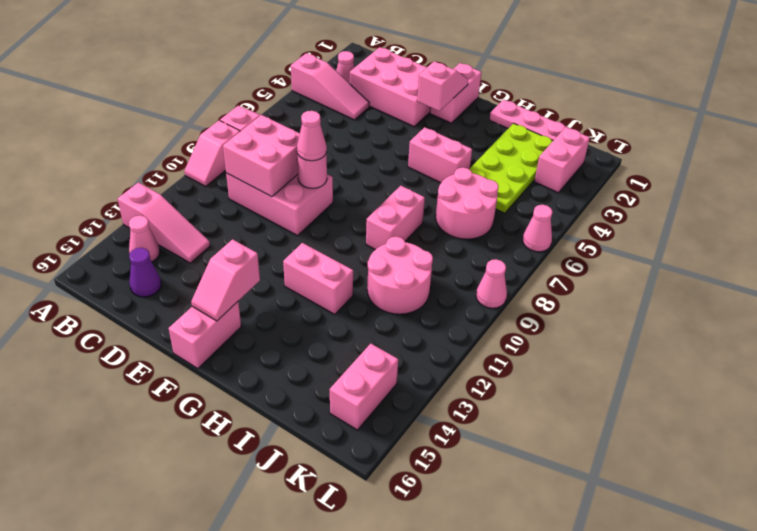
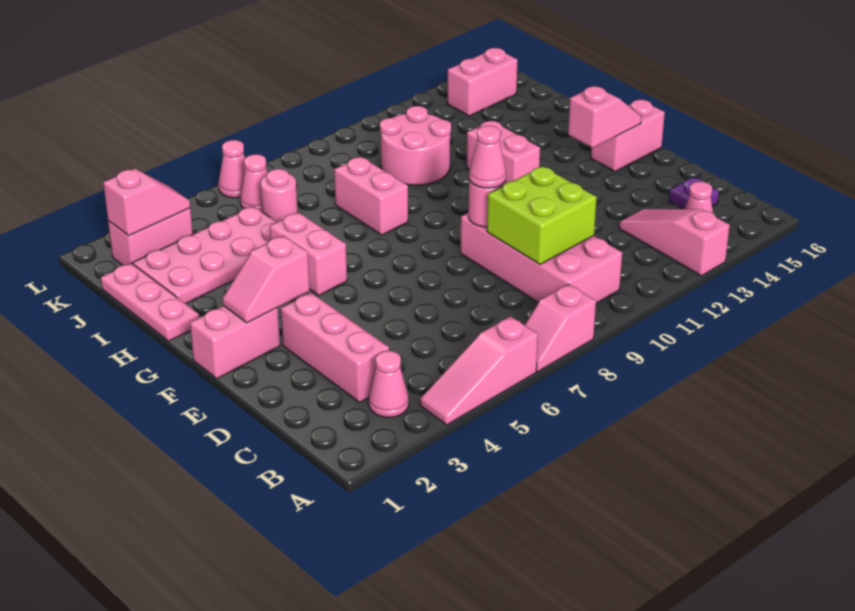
pink slope A4:C4 level 1 top A -> pink slope A4:A6 level 1 top 6
pink slope A9:A10 level 1 top 9 -> pink slope K2:K3 level 2 top 2
pink brick C2:E3 level 1 -> pink brick C3:E3 level 1
pink brick C9:E10 level 1 -> pink brick B9:E10 level 1
pink brick C9:D10 level 2 -> lime brick C9:D10 level 2
purple cone C15 level 1 -> purple plate C15 level 1
pink brick H8:H9 level 1 -> pink brick H8:I8 level 1
lime plate I2:J5 level 1 -> pink plate I2:J5 level 1
pink round brick I6:J7 level 1 -> pink round brick J6 level 1
pink cone L9 level 1 -> pink cone K6 level 1

